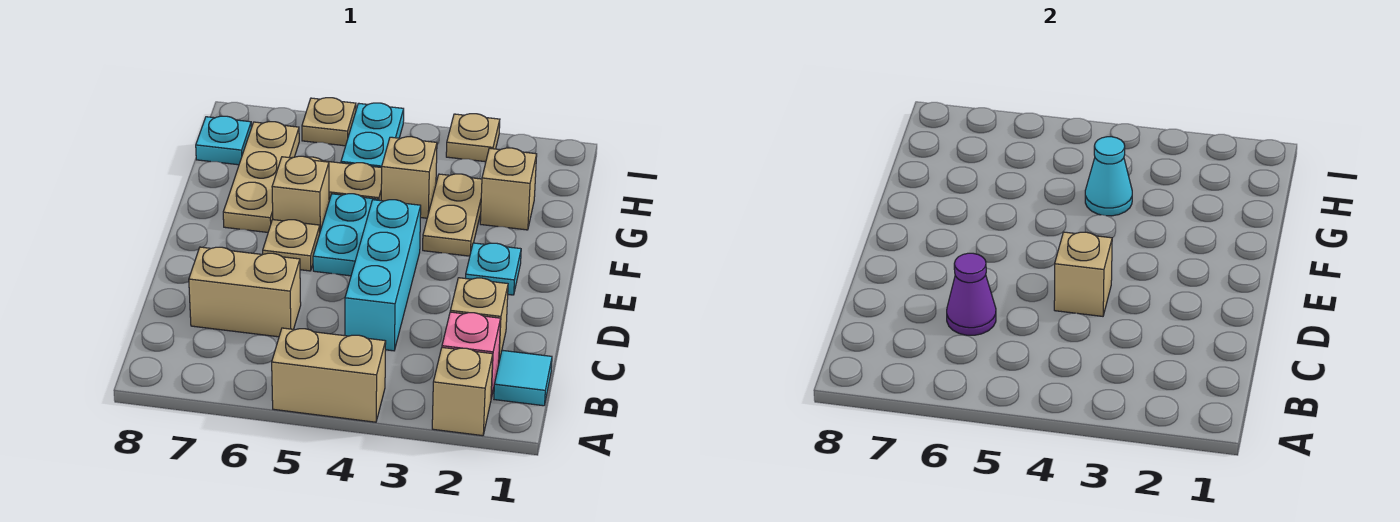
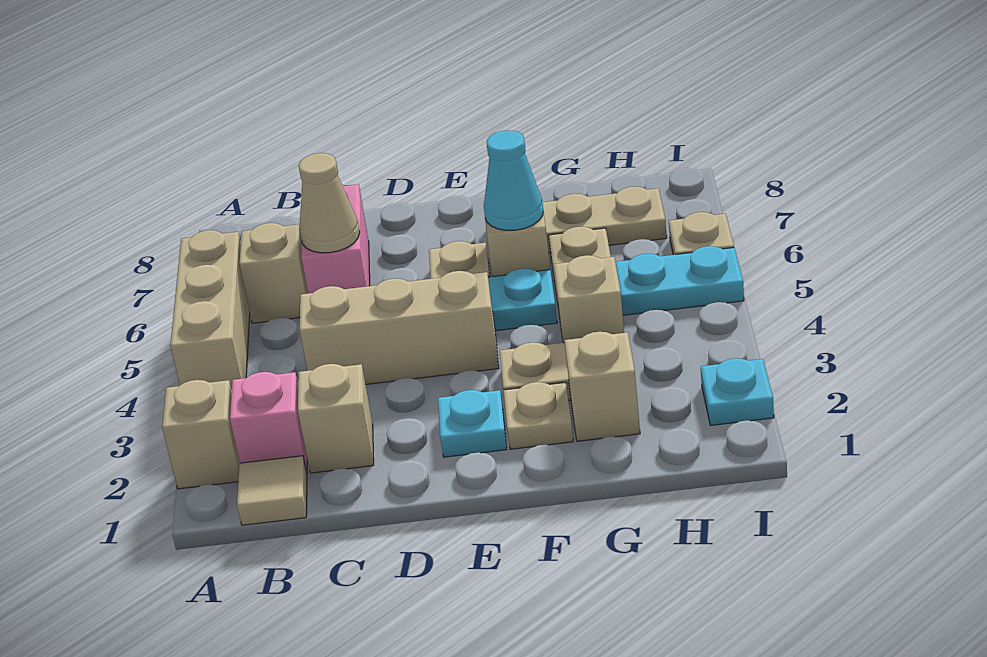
tan brick A4:A5 level 1 -> tan brick A4:A6 level 1
cyan tile B1 level 1 -> tan tile B1 level 1
cyan brick C4:E4 level 1 -> tan brick C4:E4 level 1
tan brick C6:C7 level 1 -> pink brick C6:C7 level 1
purple cone C6 level 2 -> tan cone C6 level 2
tan brick D4 level 2 -> tan brick B6 level 1
cyan cone G4 level 2 -> cyan cone F6 level 2
cyan plate H8 level 1 -> cyan plate I2 level 1
tan plate I3 level 1 -> tan plate F2 level 1

